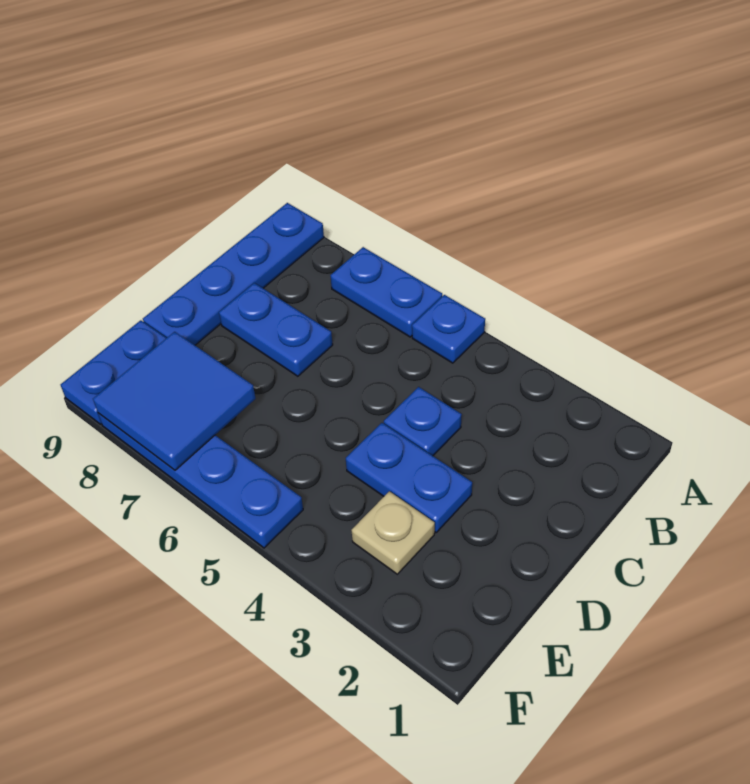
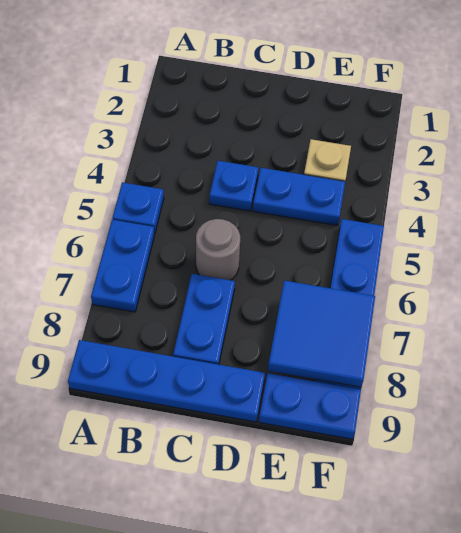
none -> grey round brick C6 level 1
blue plate D3:D4 level 1 -> blue plate D4:E4 level 1

